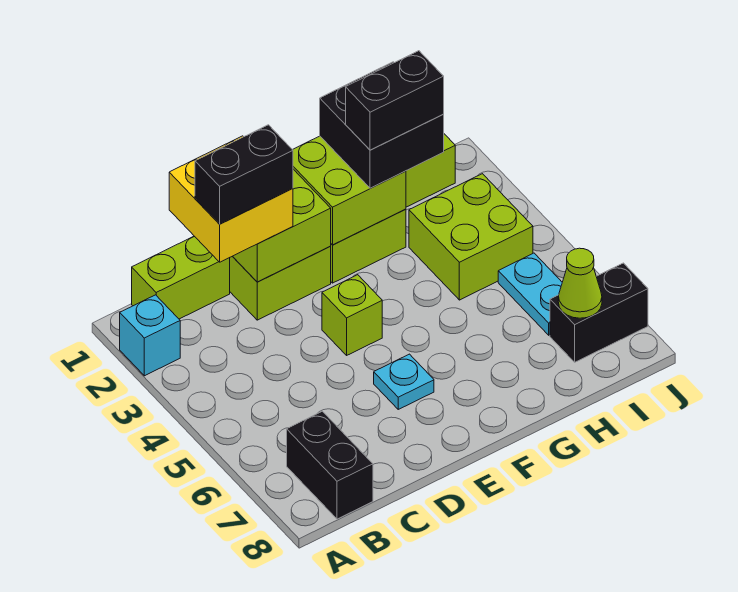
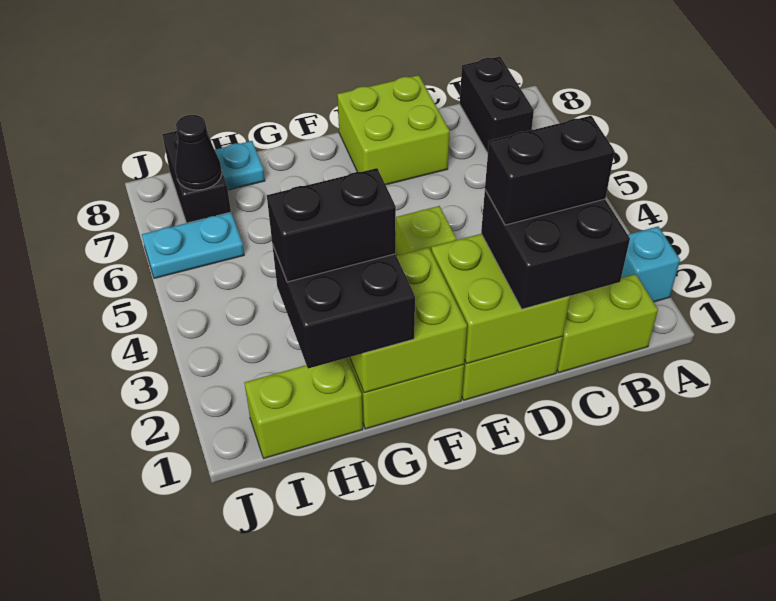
yellow brick C1:D2 level 3 -> black brick C1:D2 level 3
cyan plate E6 level 1 -> cyan plate H8 level 1
lime brick H3:I4 level 1 -> lime brick D7:E8 level 1
cyan plate I5:I6 level 1 -> cyan plate I6:J6 level 1
black brick I7:J7 level 1 -> black brick I7:I8 level 1
lime cone I7 level 2 -> black cone I7 level 2

